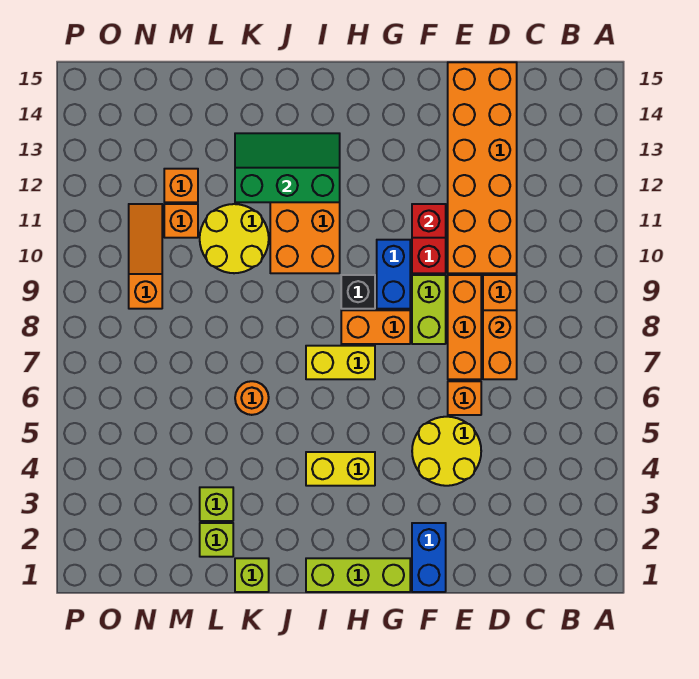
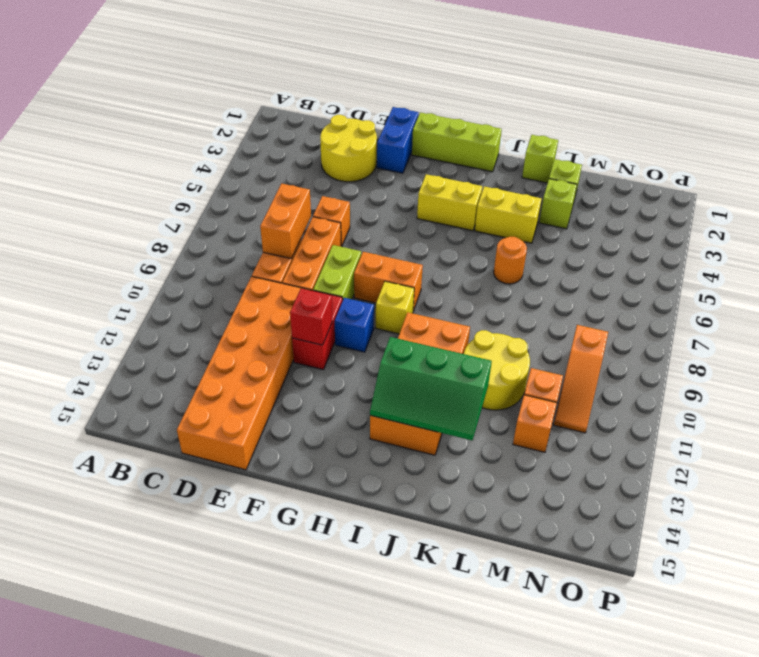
yellow round brick E4:F5 level 1 -> yellow round brick D2:E3 level 1
blue brick G9:G10 level 1 -> blue brick G10 level 1
yellow brick H7:I7 level 1 -> yellow brick J4:K4 level 1
black brick H9 level 1 -> yellow brick H9 level 1

